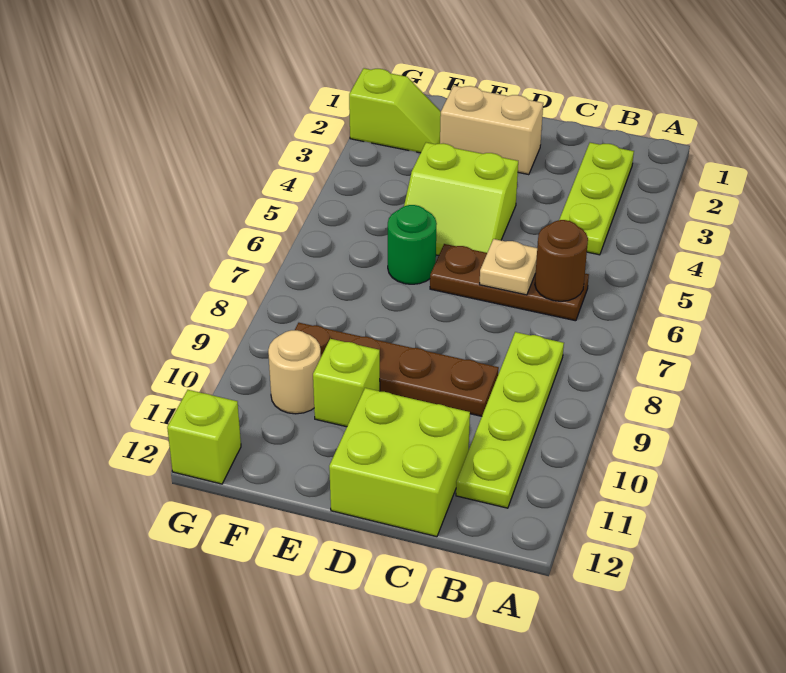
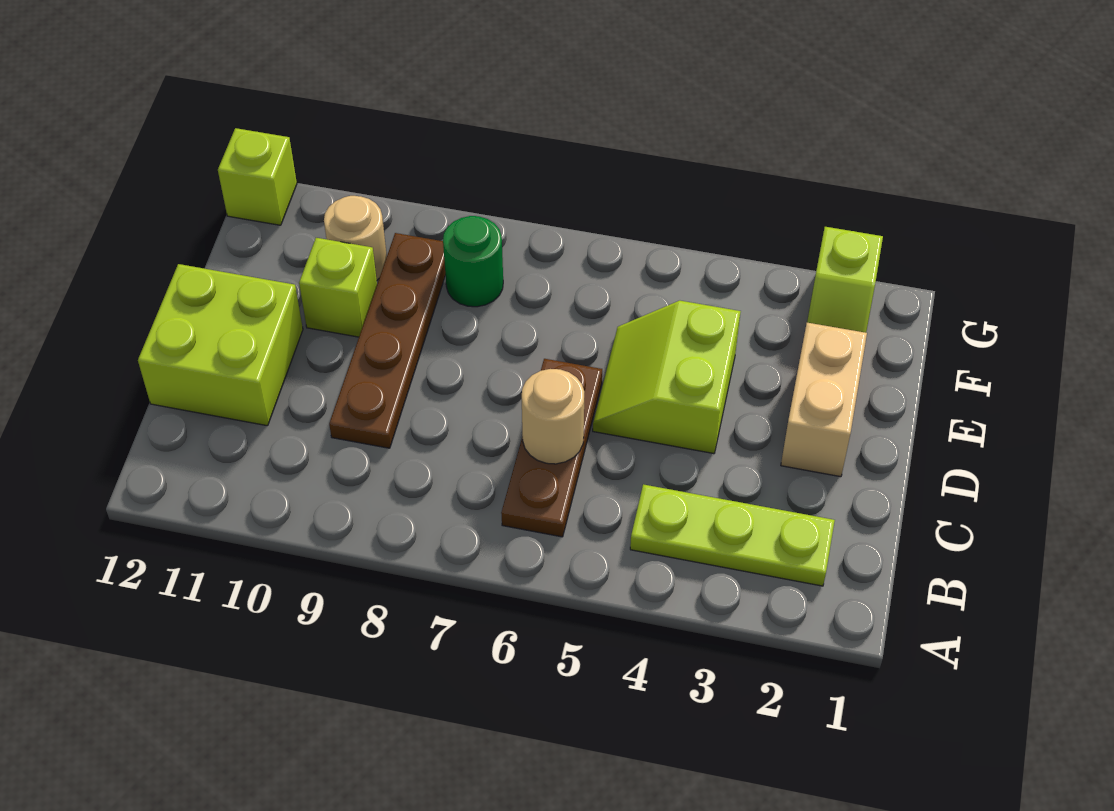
brown round brick B6 level 2 -> none
lime plate B8:B11 level 1 -> none
tan plate C6 level 2 -> tan round brick C6 level 2
green round brick E6 level 1 -> green round brick F8 level 1

